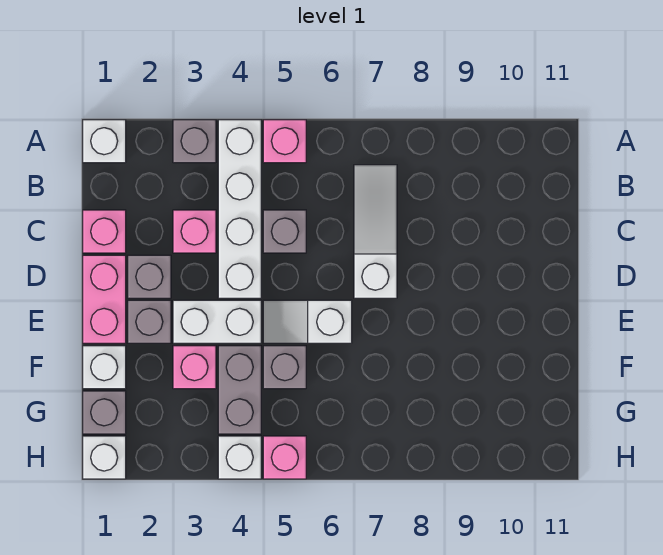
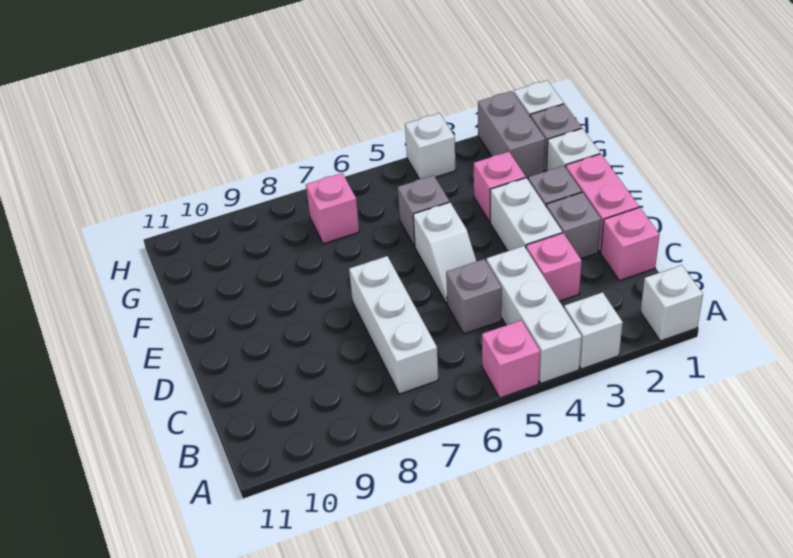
grey brick A3 level 1 -> white brick A3 level 1
white brick A4:D4 level 1 -> white brick A4:C4 level 1
white slope B7:D7 level 1 top D -> white brick B7:D7 level 1
white brick E3:E4 level 1 -> white brick D3:E3 level 1
white slope E5:E6 level 1 top 6 -> white slope D5:E5 level 1 top E
grey brick F4:G4 level 1 -> grey brick G2:H2 level 1
pink brick H5 level 1 -> pink brick G7 level 1

